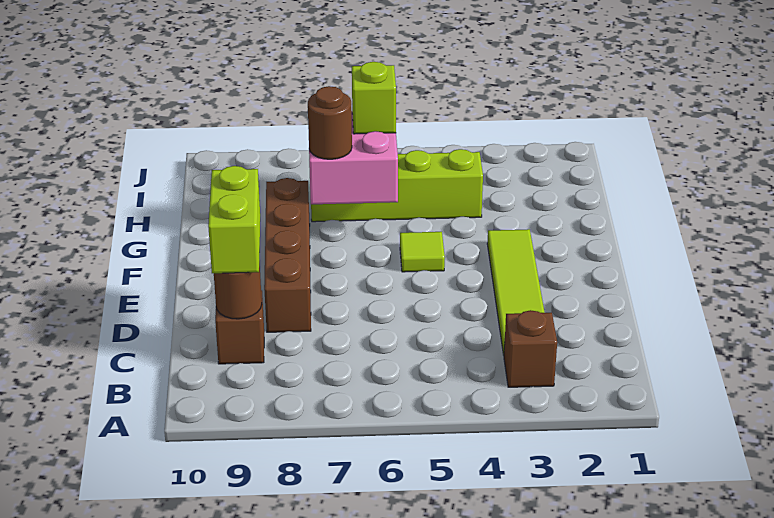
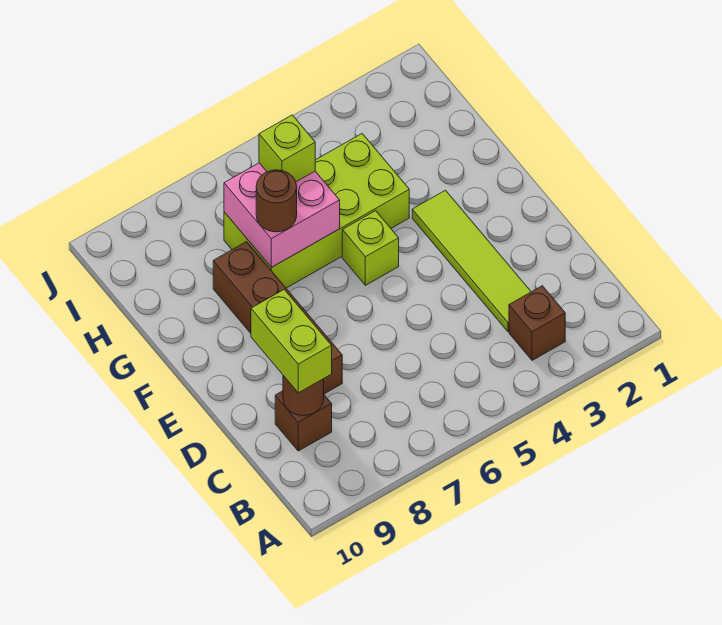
lime tile F5 level 1 -> lime brick F5 level 1
lime brick H4:H7 level 1 -> lime brick G4:H7 level 1

